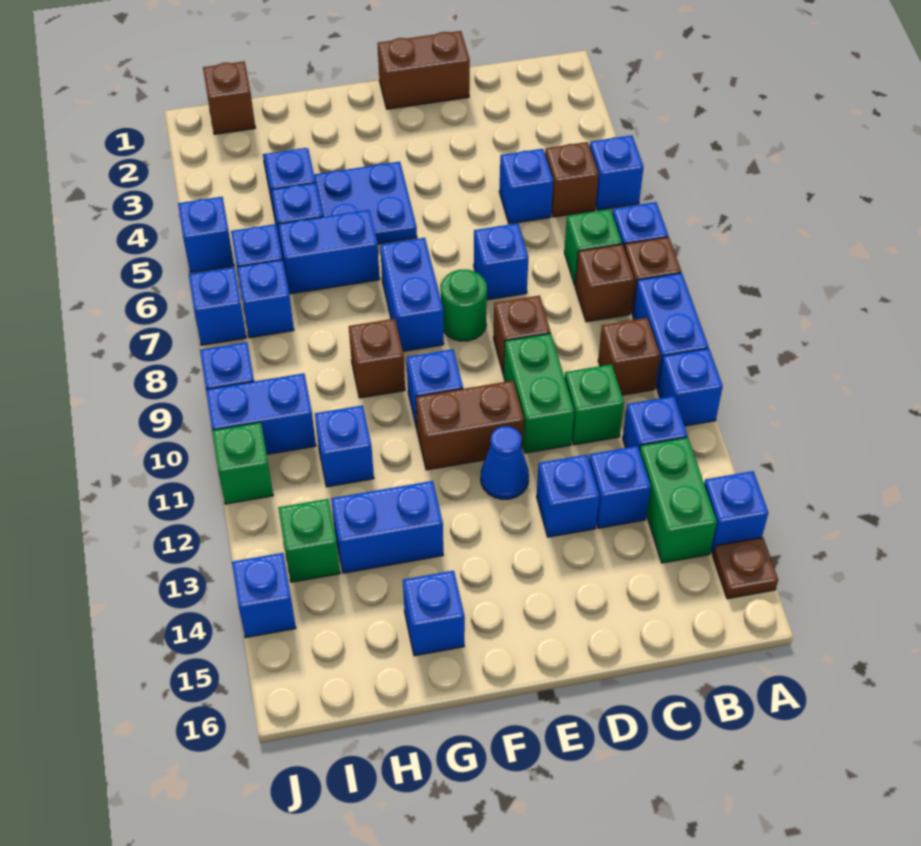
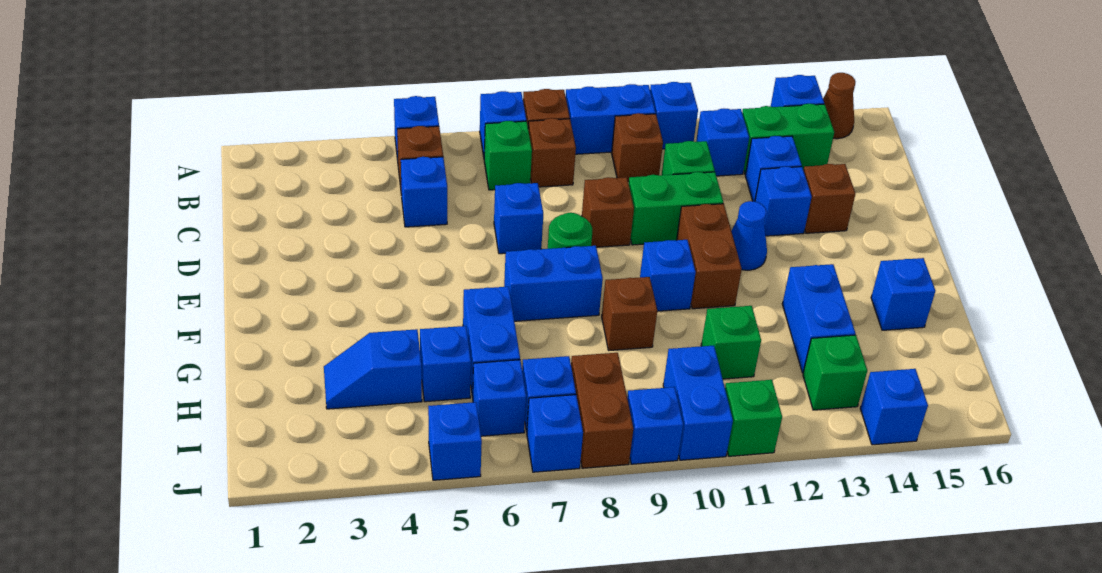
brown plate A15 level 1 -> brown cone A15 level 1
brown brick D1:E1 level 1 -> brown brick I8:J8 level 1
blue plate F4:G5 level 1 -> none
blue brick H11 level 1 -> green brick H11 level 1
brown brick I1 level 1 -> brown brick D14 level 1

